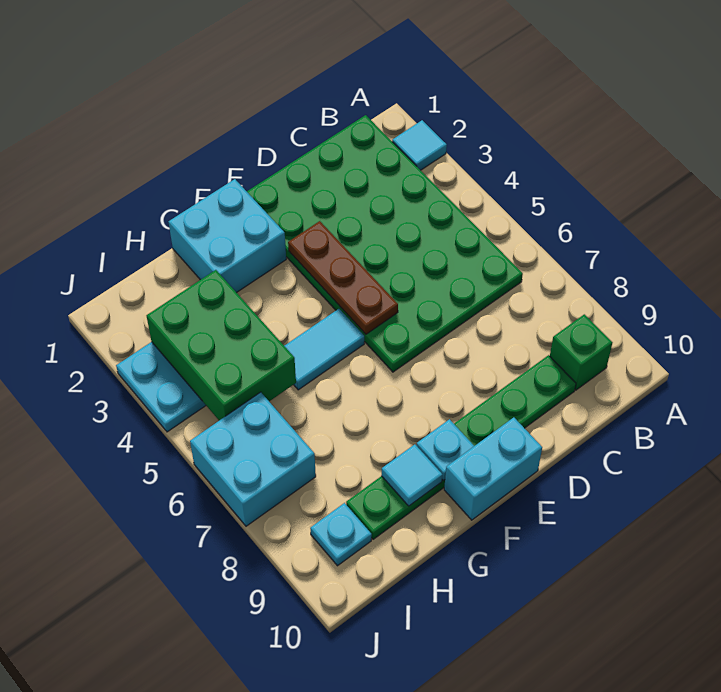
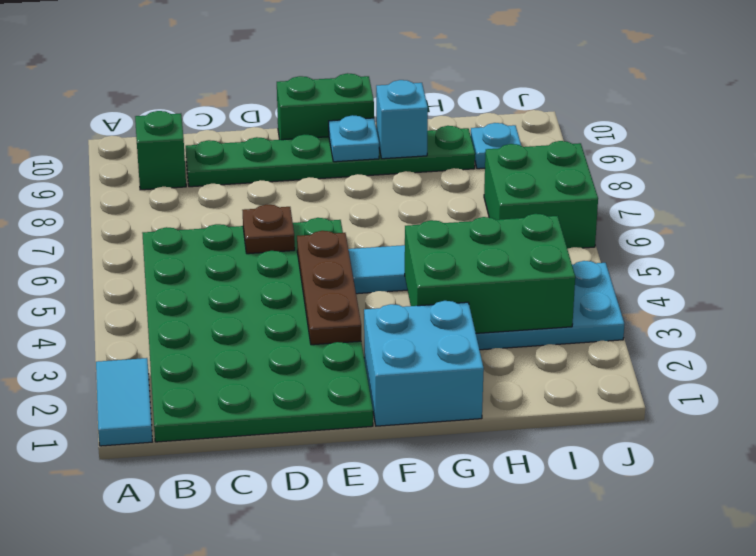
cyan tile A2 level 1 -> cyan tile A1:A2 level 1
none -> brown plate D6 level 2
cyan brick E10:F10 level 1 -> green brick E10:F10 level 1
cyan tile G9 level 2 -> cyan brick G9 level 2
green brick H3:I5 level 2 -> green brick G3:I4 level 2
cyan brick I6:J7 level 1 -> green brick I6:J7 level 1

